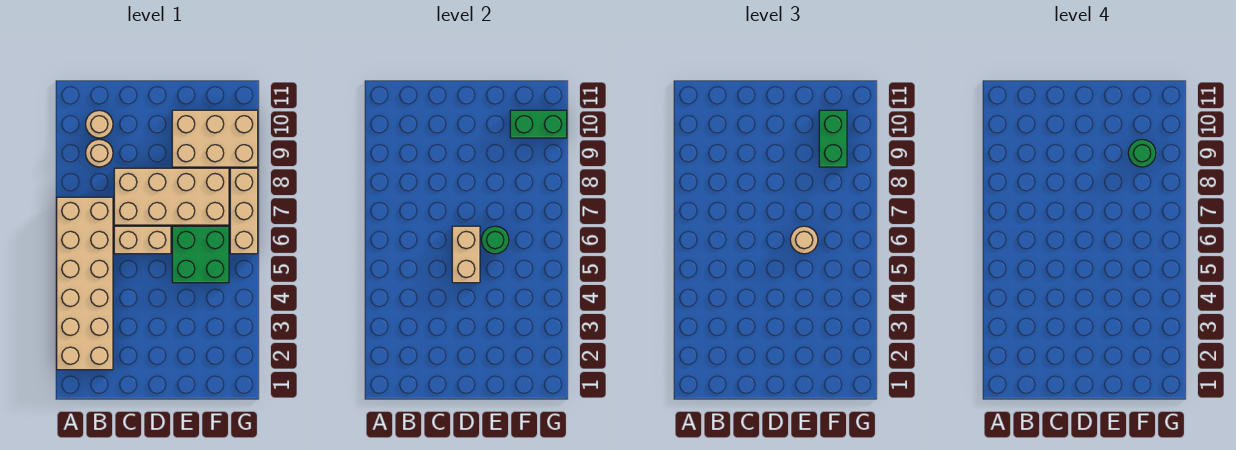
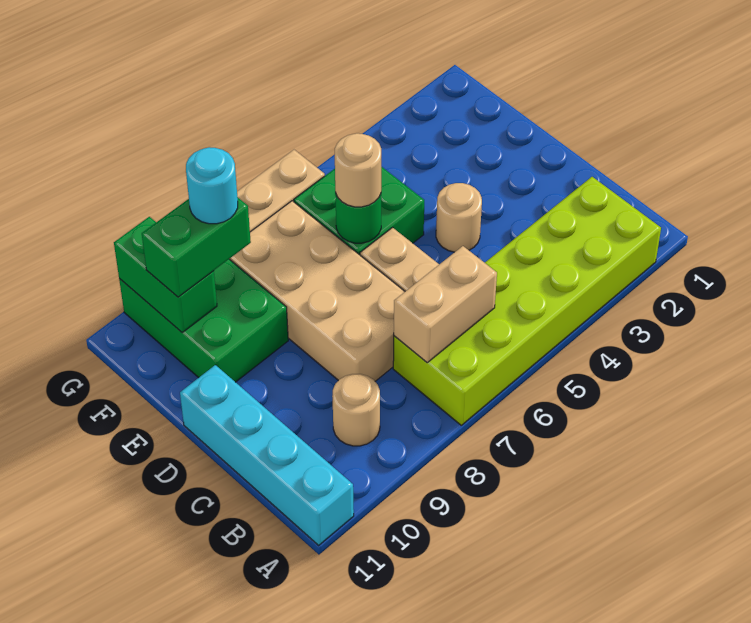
tan brick A2:B7 level 1 -> lime brick A2:B7 level 1
none -> cyan brick A11:D11 level 1
tan round brick B10 level 1 -> tan round brick D4 level 1
tan brick D5:D6 level 2 -> tan brick B6:B7 level 2
tan brick E9:G10 level 1 -> green brick E9:G10 level 1
green round brick F9 level 4 -> cyan round brick F9 level 4

